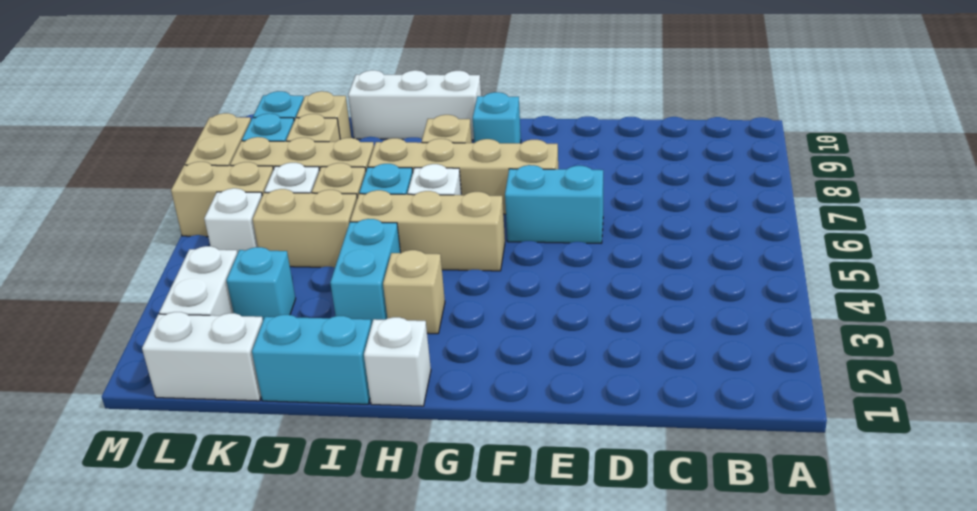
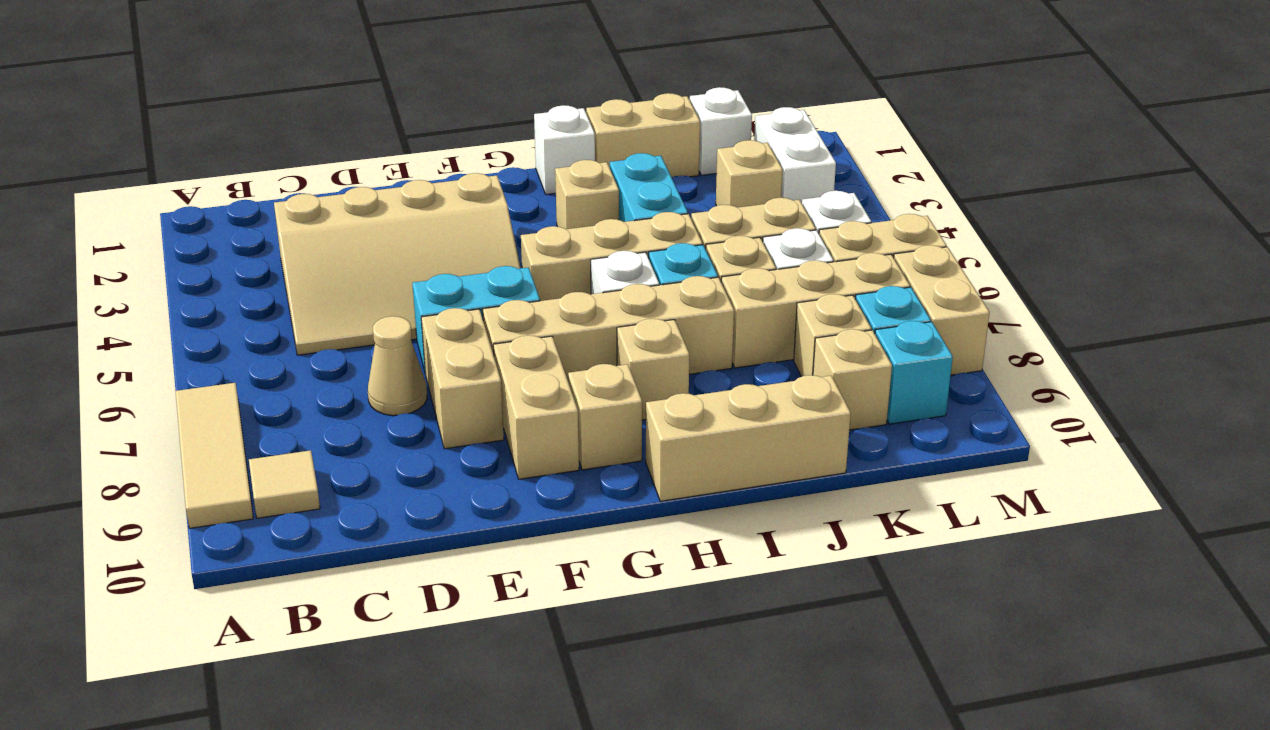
none -> tan tile A7:A9 level 1
none -> tan tile B9 level 1
none -> tan slope C3:F5 level 1 top 3
none -> tan cone D7 level 1
none -> tan brick E7:E8 level 1
none -> tan brick F8:F9 level 1
cyan brick G9 level 1 -> tan brick G9 level 1
white brick H10:J10 level 1 -> tan brick H10:J10 level 1
cyan brick I1:J1 level 1 -> tan brick I1:J1 level 1
white brick K1:L1 level 1 -> white brick K1 level 1
cyan brick K3 level 1 -> tan brick K3 level 1

